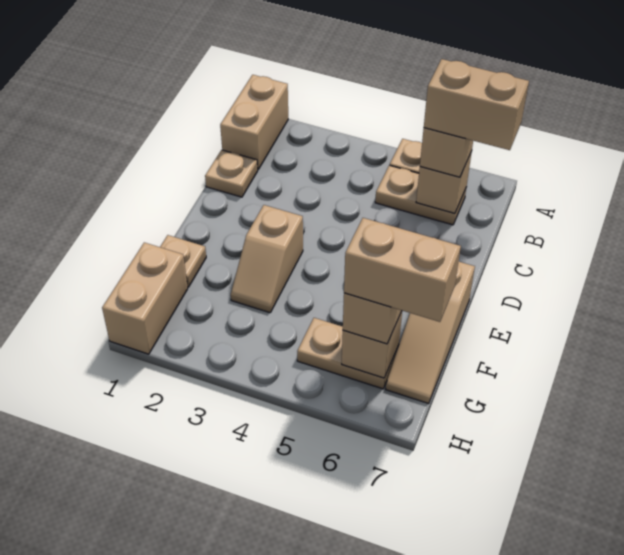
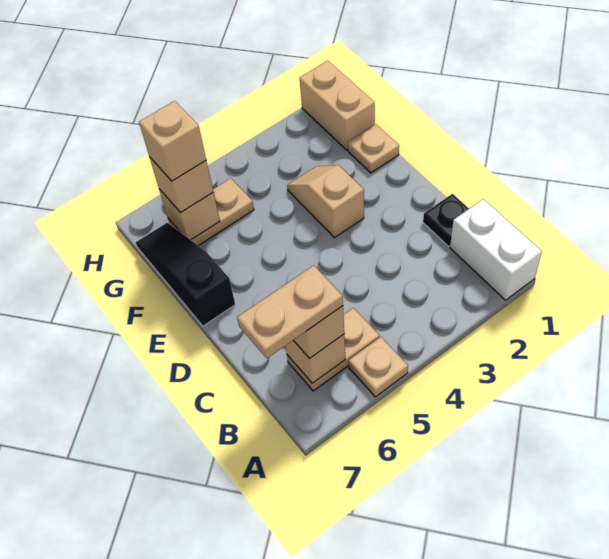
tan brick A1:B1 level 1 -> white brick A1:B1 level 1
tan brick B6:B7 level 4 -> tan plate B6:B7 level 4
tan plate C1 level 1 -> black plate C1 level 1
tan slope E7:G7 level 1 top E -> black slope E7:G7 level 1 top E
tan brick G6:G7 level 4 -> tan brick G6 level 4

